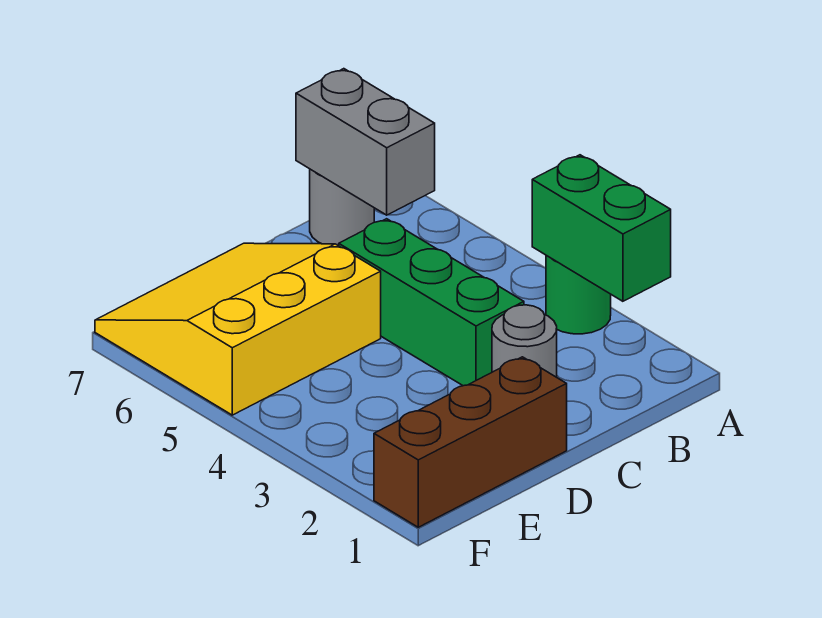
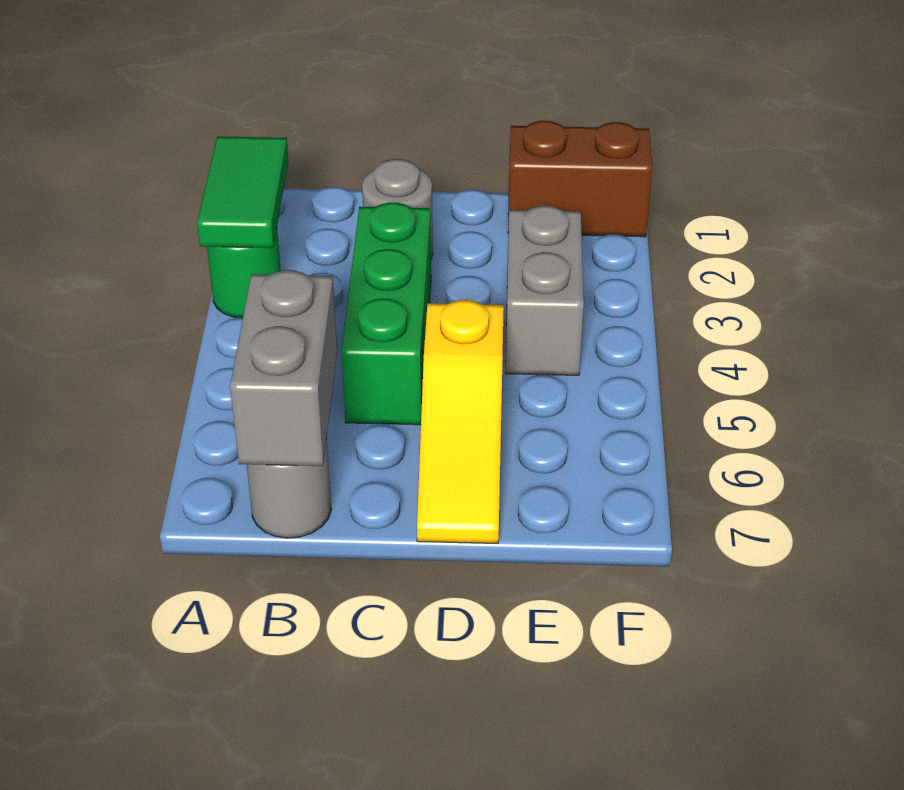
green brick A2:A3 level 2 -> green tile A2:A3 level 2
brown brick D1:F1 level 1 -> brown brick E1:F1 level 1
yellow slope D5:F7 level 1 top 5 -> yellow slope D5:D7 level 1 top 5
none -> grey brick E3:E4 level 1

